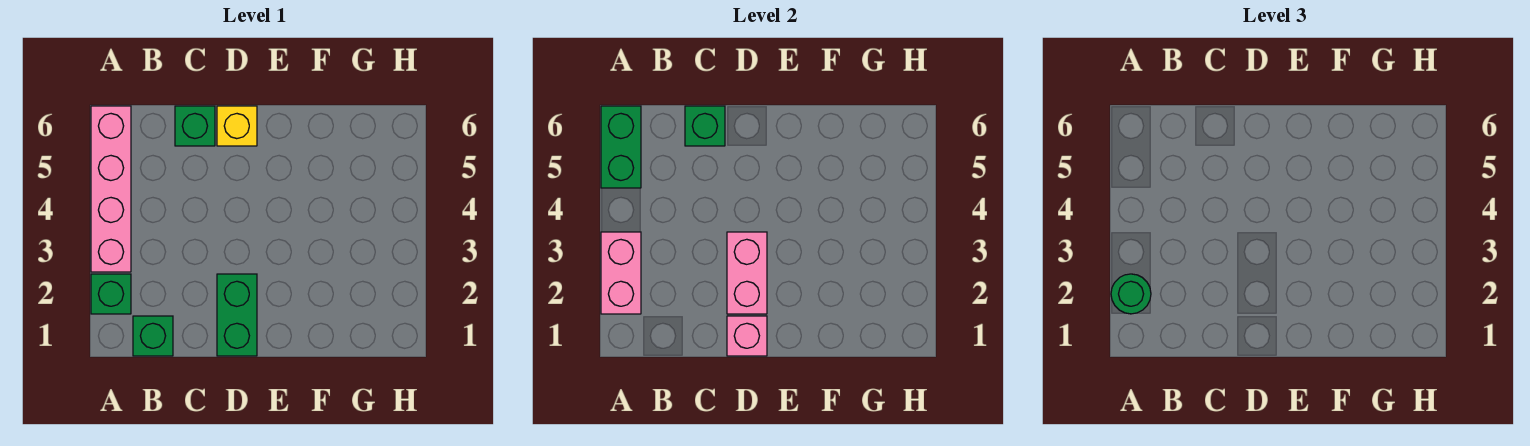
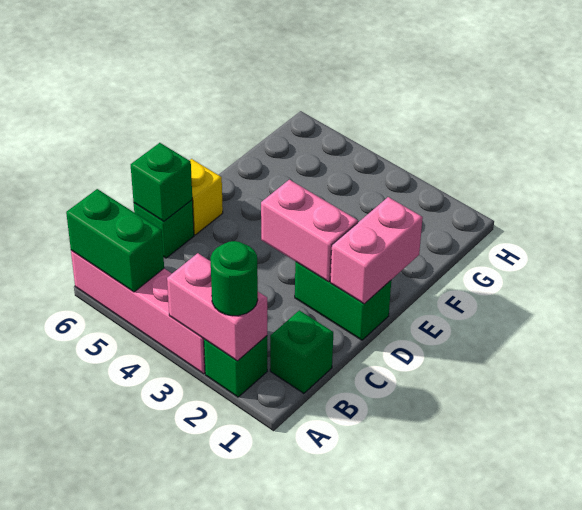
pink brick D1 level 2 -> pink brick D1:E1 level 2

